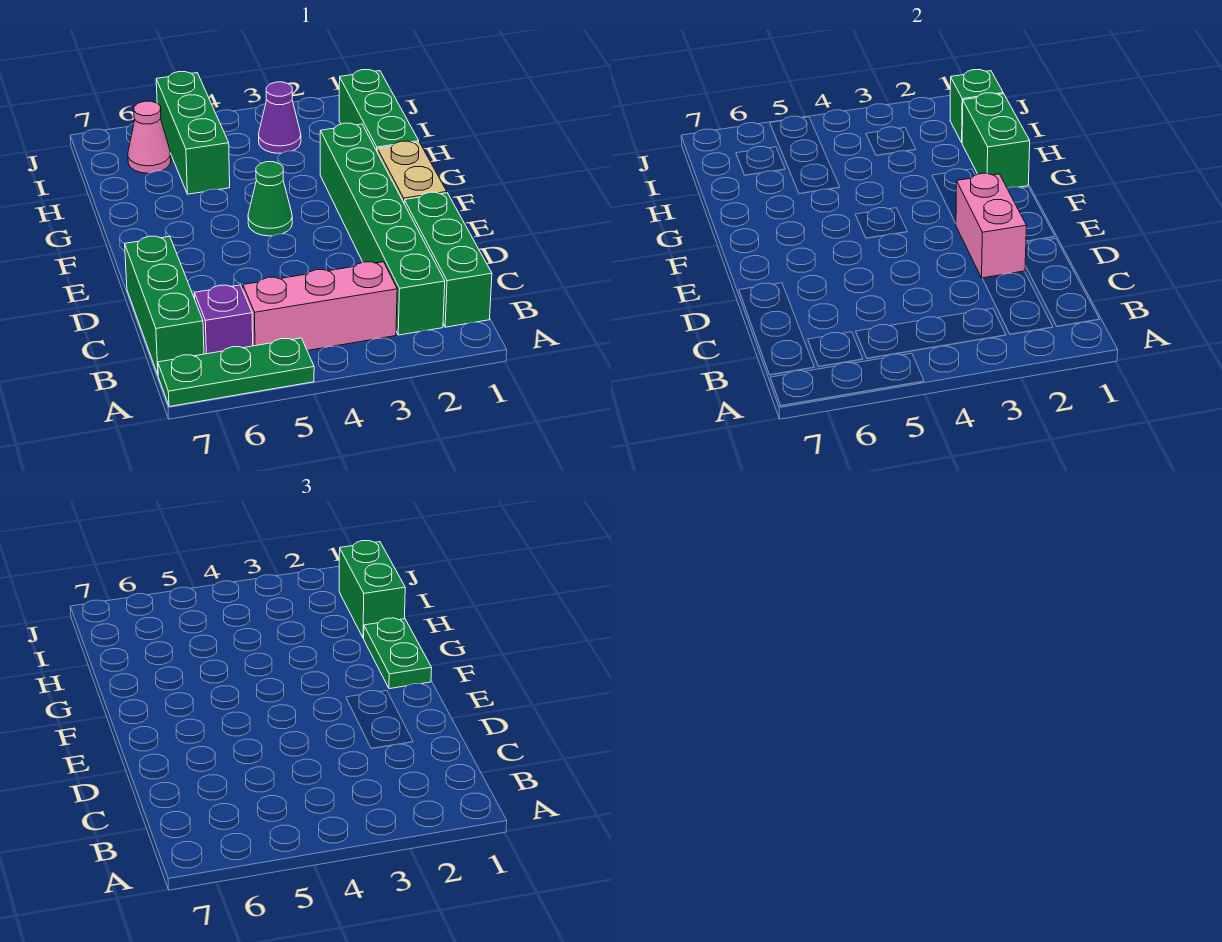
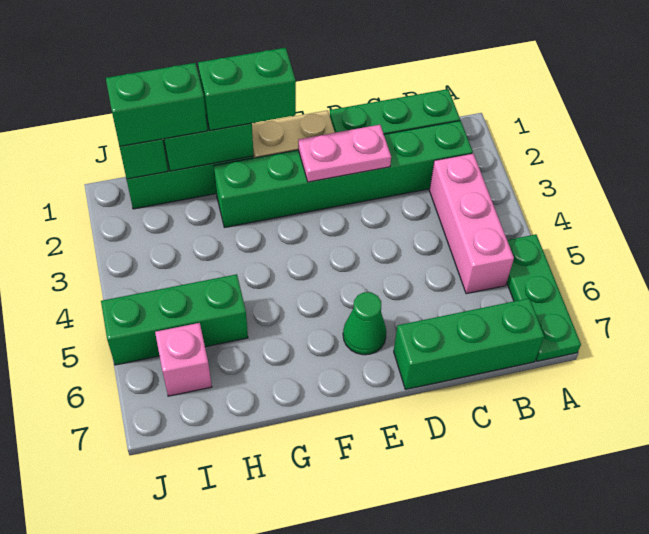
purple brick B6 level 1 -> none
pink brick D2:E2 level 2 -> pink plate D2:E2 level 2
green plate F1:G1 level 3 -> green brick F1:G1 level 3
green cone F4 level 1 -> green cone E6 level 1
purple cone I3 level 1 -> none
pink cone I6 level 1 -> pink brick I6 level 1

